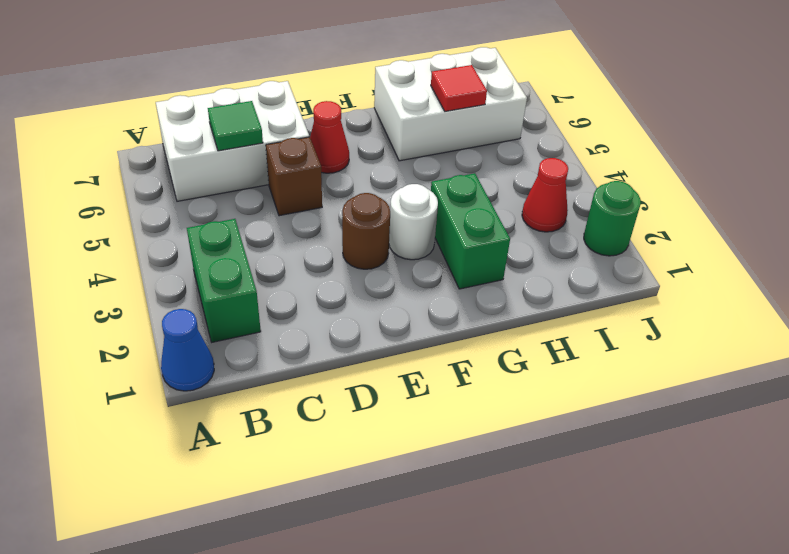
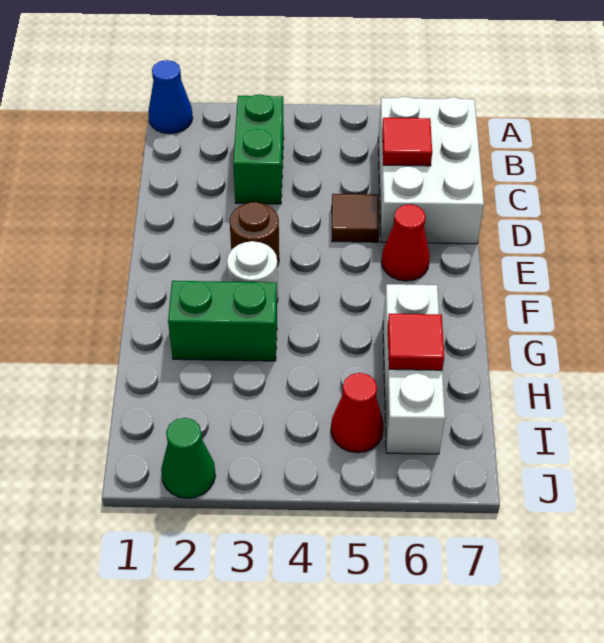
green brick B2:B3 level 1 -> green brick B3:C3 level 1
green tile C6 level 2 -> red tile C6 level 2
brown brick D5 level 1 -> brown tile D5 level 1
white brick G6:I7 level 1 -> white brick G6:I6 level 1
red cone I3 level 1 -> red cone I5 level 1
green round brick J2 level 1 -> green cone J2 level 1

